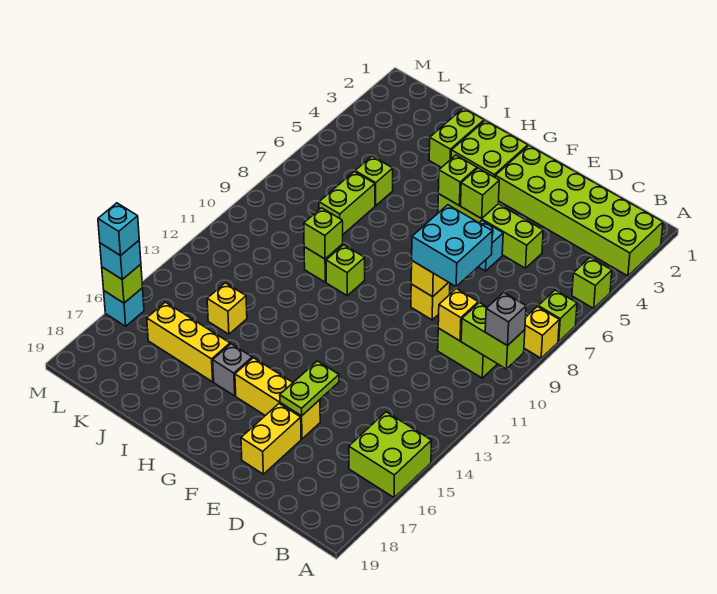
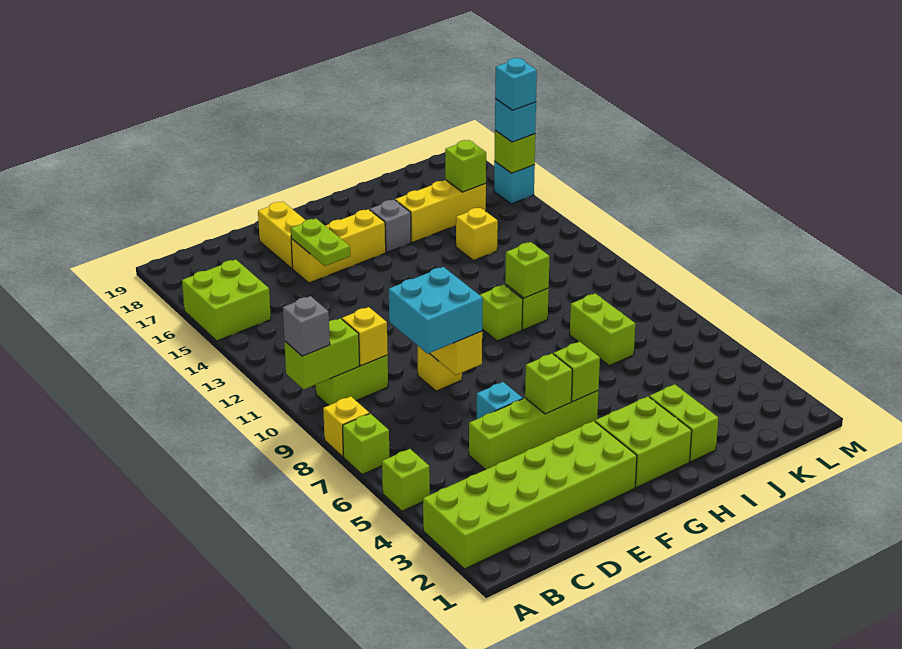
lime brick J6 level 1 -> lime brick K16 level 2

